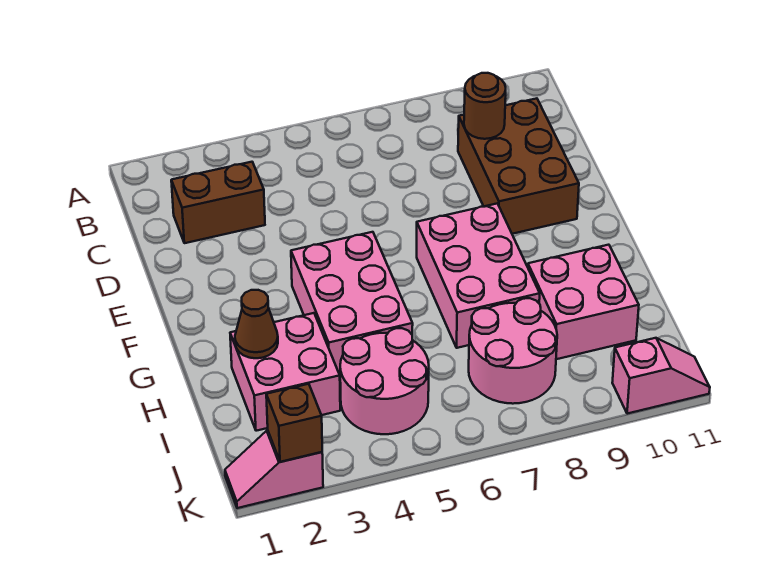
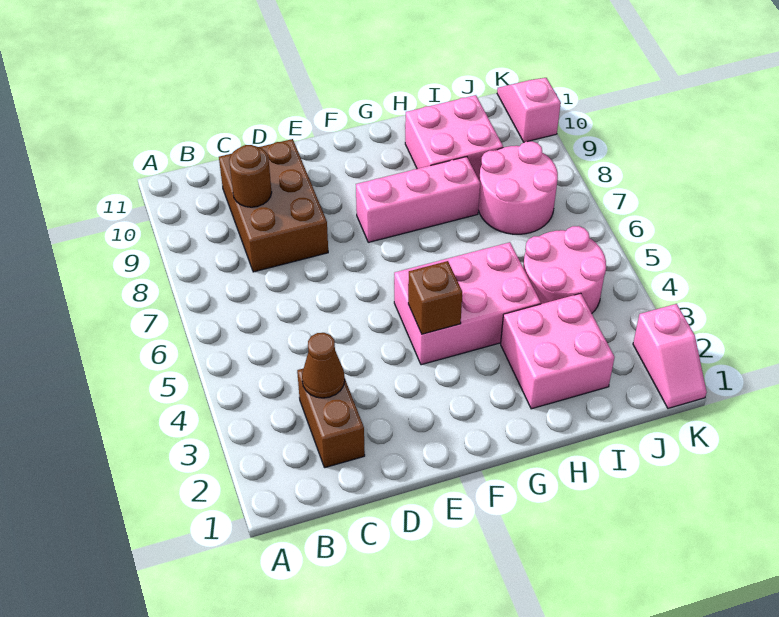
brown brick C9:E10 level 1 -> brown brick C8:D10 level 1
pink brick F7:H8 level 1 -> pink brick F8:H8 level 1
brown cone H2 level 2 -> brown cone C3 level 2
brown brick K2 level 2 -> brown brick F4 level 2

